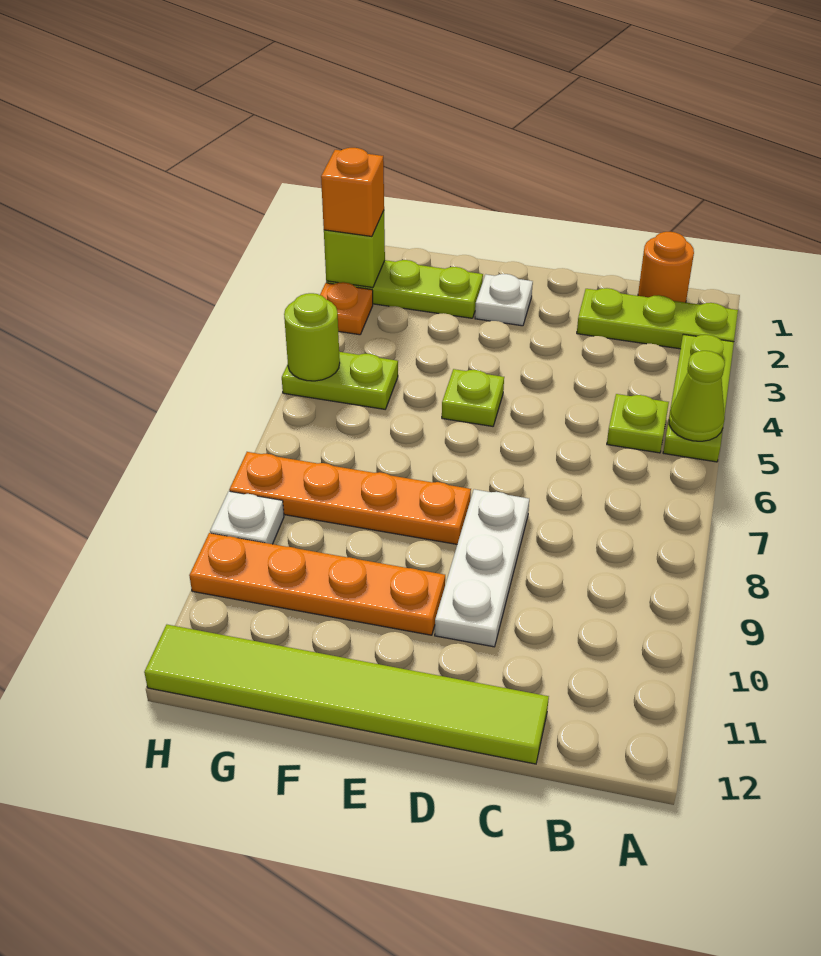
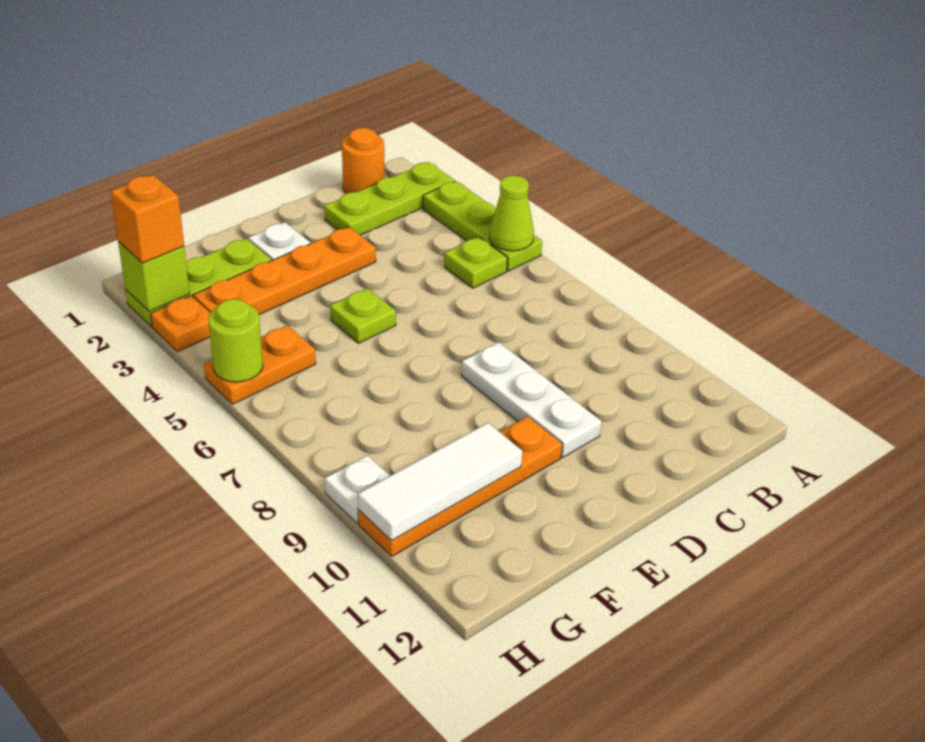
lime tile C12:H12 level 1 -> none
orange plate E8:H8 level 1 -> orange plate D3:G3 level 1
none -> white tile F10:H10 level 2
lime plate G5:H5 level 1 -> orange plate G5:H5 level 1

